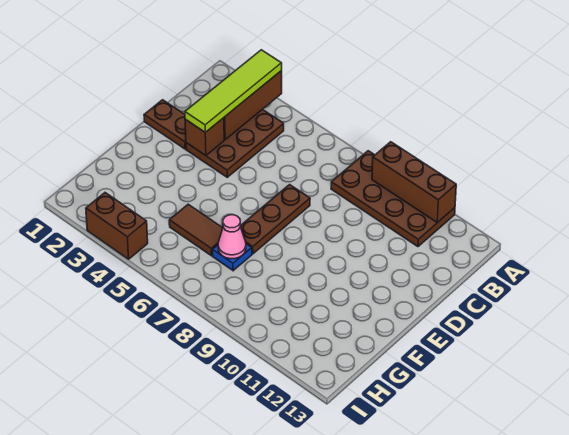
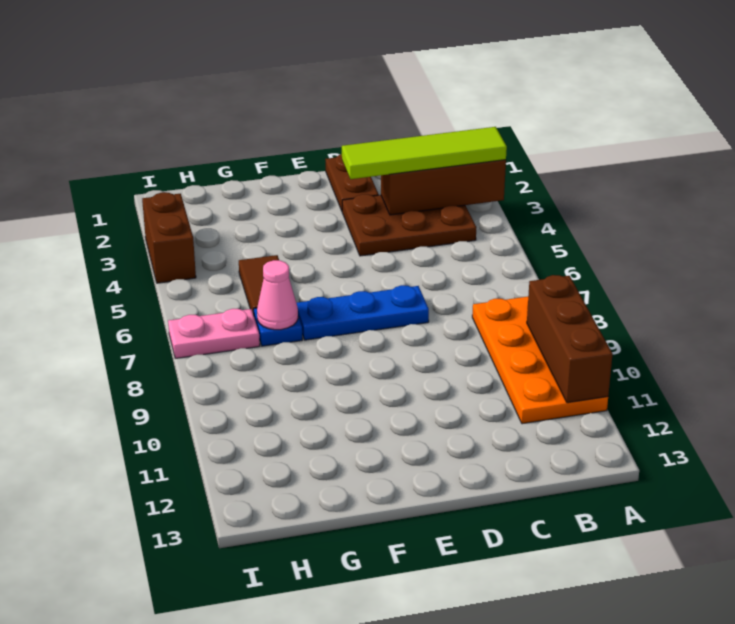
brown plate A8:B11 level 1 -> orange plate A8:B11 level 1
brown brick D3 level 2 -> none
brown plate D7:F7 level 1 -> blue plate D7:F7 level 1
none -> pink plate H7:I7 level 1

